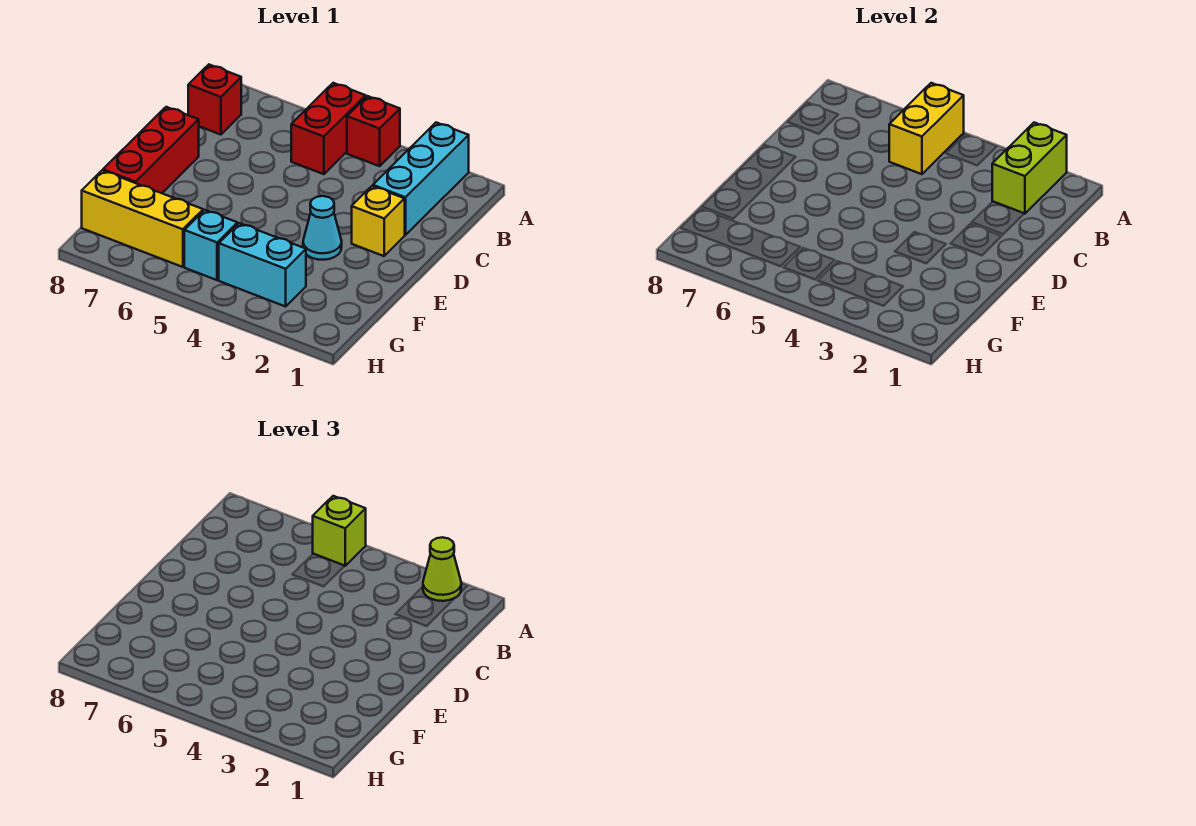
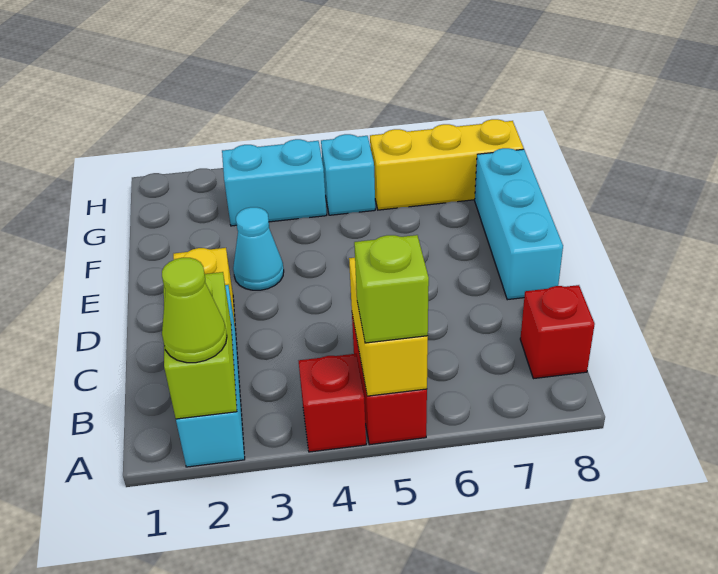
red brick D8:F8 level 1 -> cyan brick D8:F8 level 1

